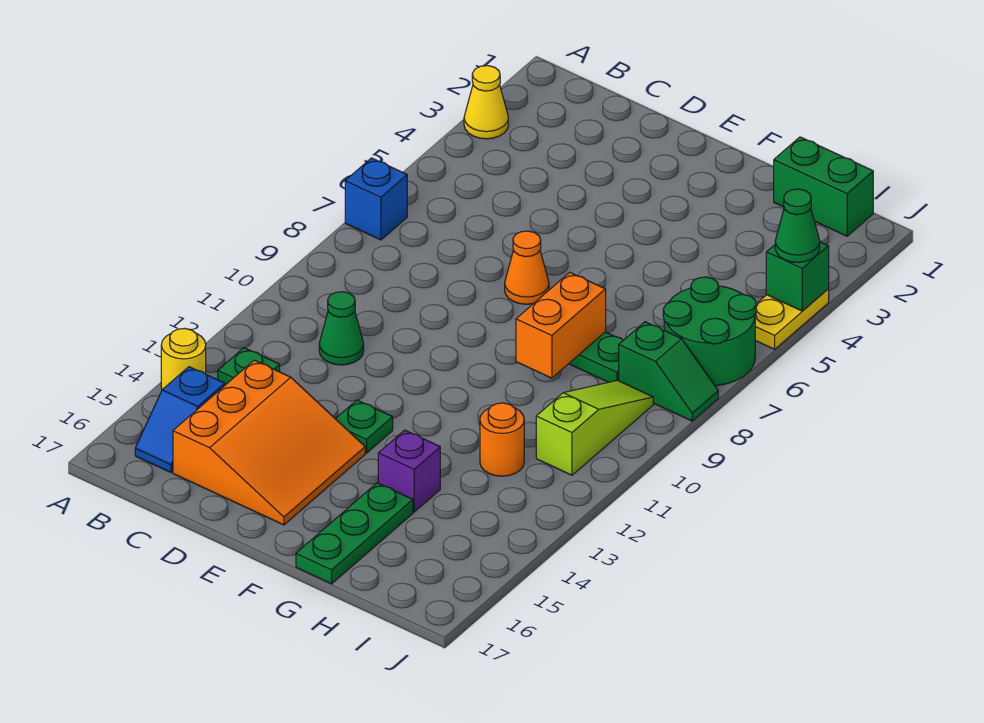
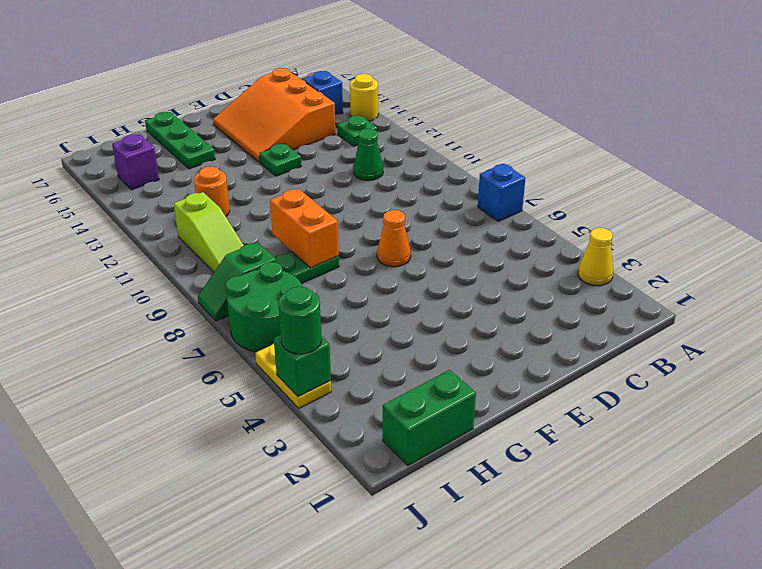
purple brick G14 level 1 -> purple brick I15 level 1
green cone J4 level 3 -> green round brick J4 level 3

